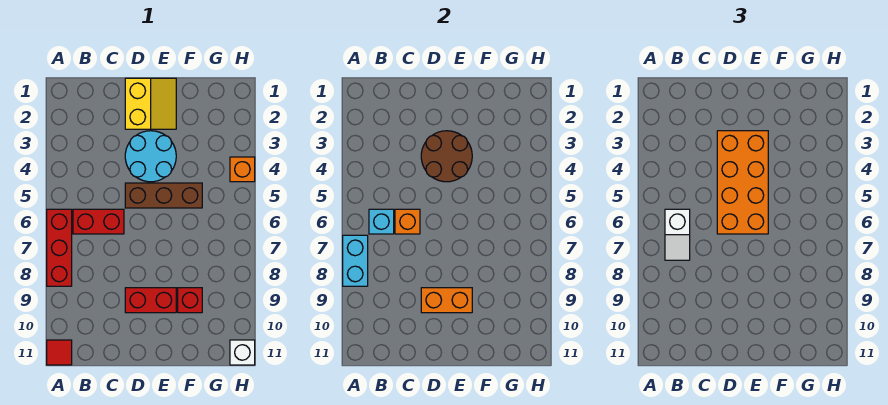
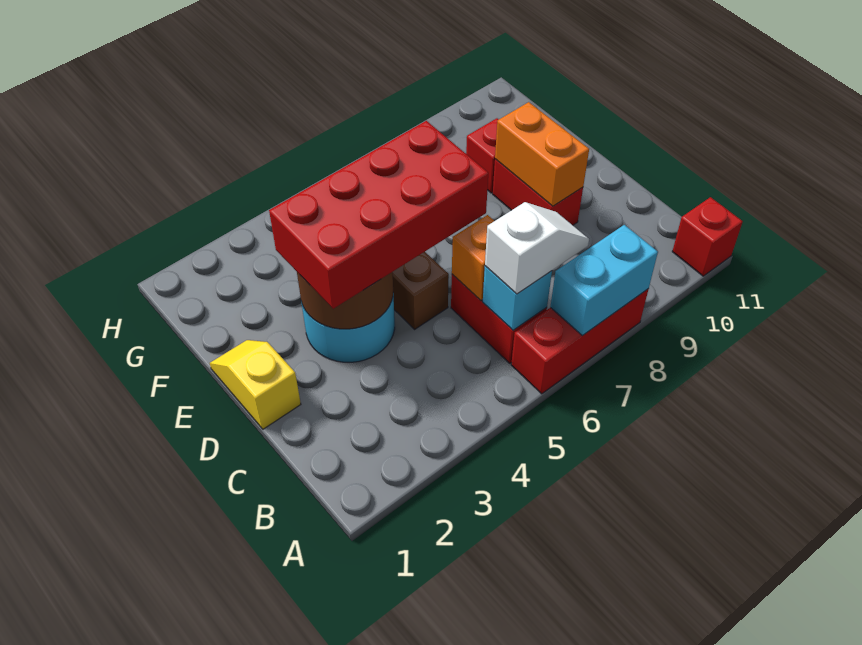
red tile A11 level 1 -> red brick A11 level 1
yellow slope D1:E2 level 1 top D -> yellow slope D1:E1 level 1 top D
orange brick D3:E6 level 3 -> red brick D3:E6 level 3
orange brick H4 level 1 -> none
white brick H11 level 1 -> none

